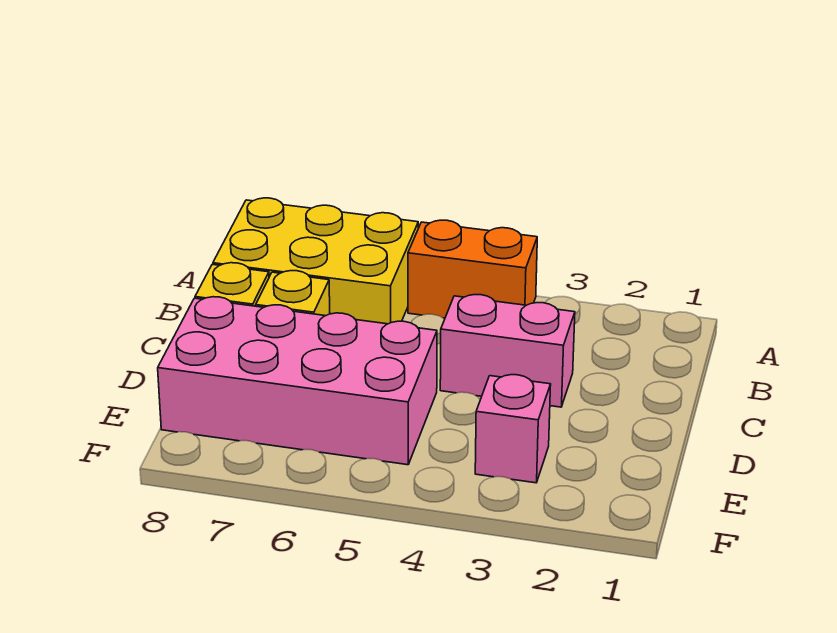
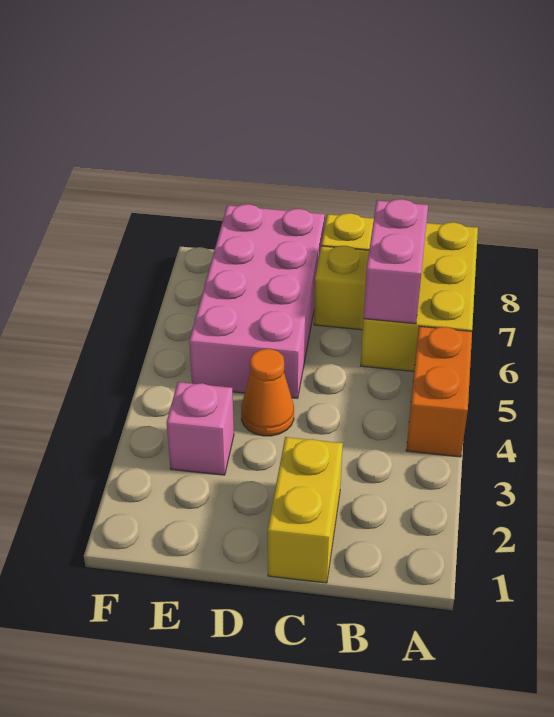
none -> yellow brick C1:C2 level 1
pink brick C3:C4 level 1 -> pink brick B6:B7 level 2
none -> orange cone D4 level 1

